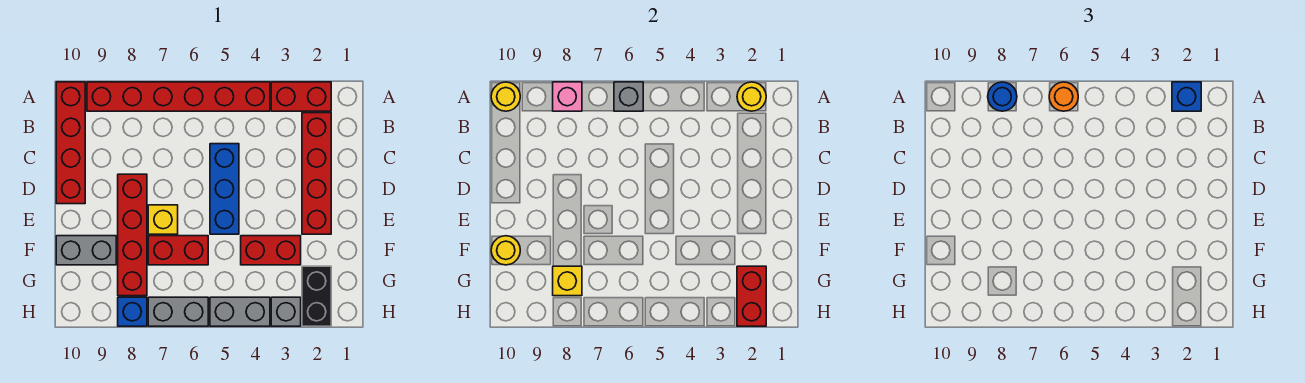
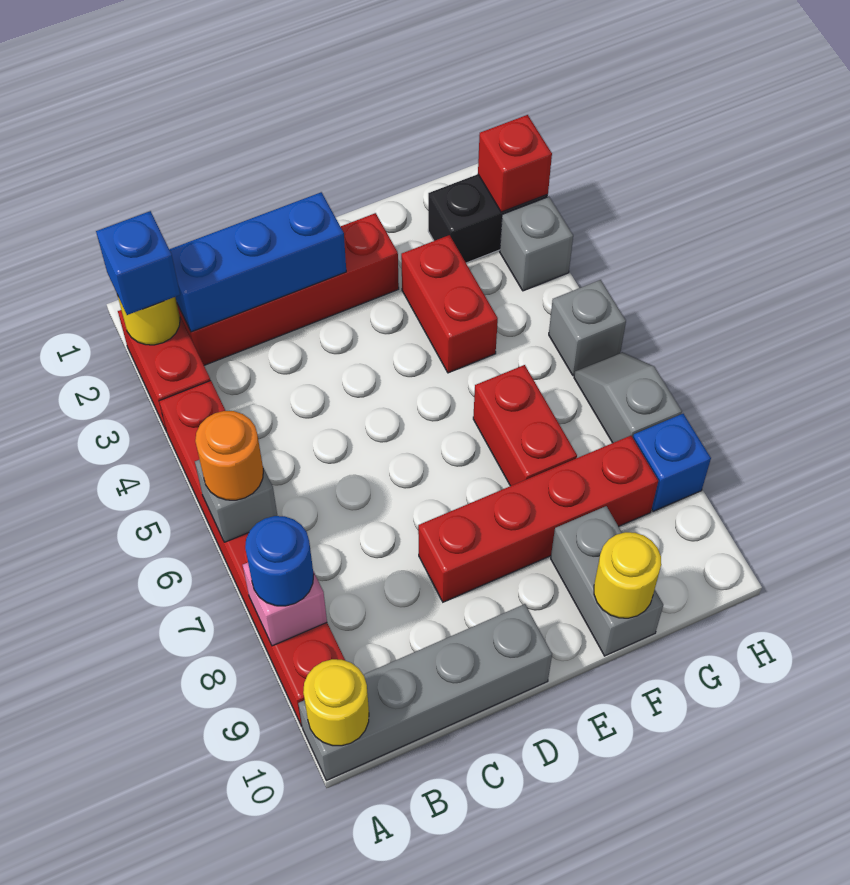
red brick A10:D10 level 1 -> grey brick A10:D10 level 1
blue brick C5:E5 level 1 -> blue brick B2:D2 level 2
yellow brick E7 level 1 -> none
red brick G2:H2 level 2 -> red brick H2 level 2
yellow brick G8 level 2 -> none
grey brick H4:H5 level 1 -> grey brick H5 level 1
grey brick H6:H7 level 1 -> grey slope H6:H7 level 1 top 7

